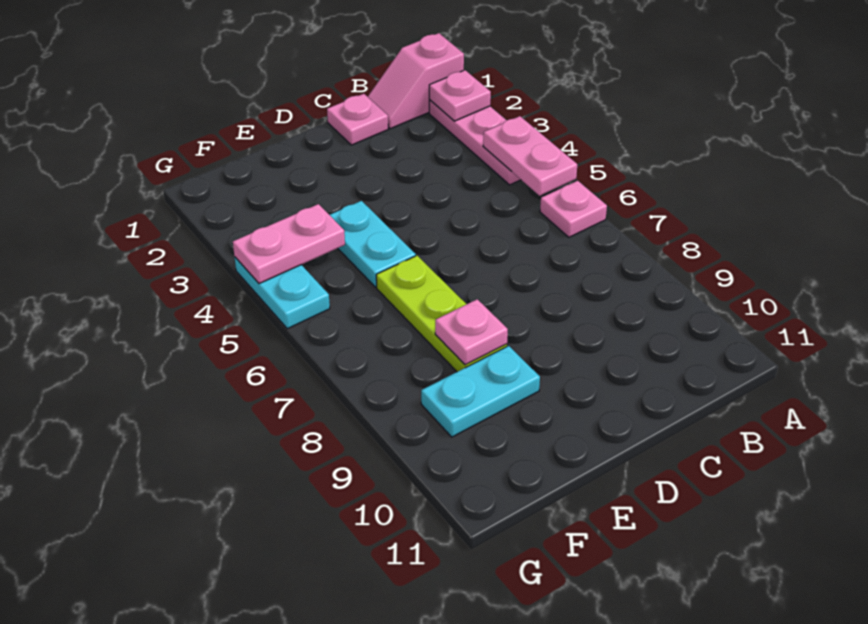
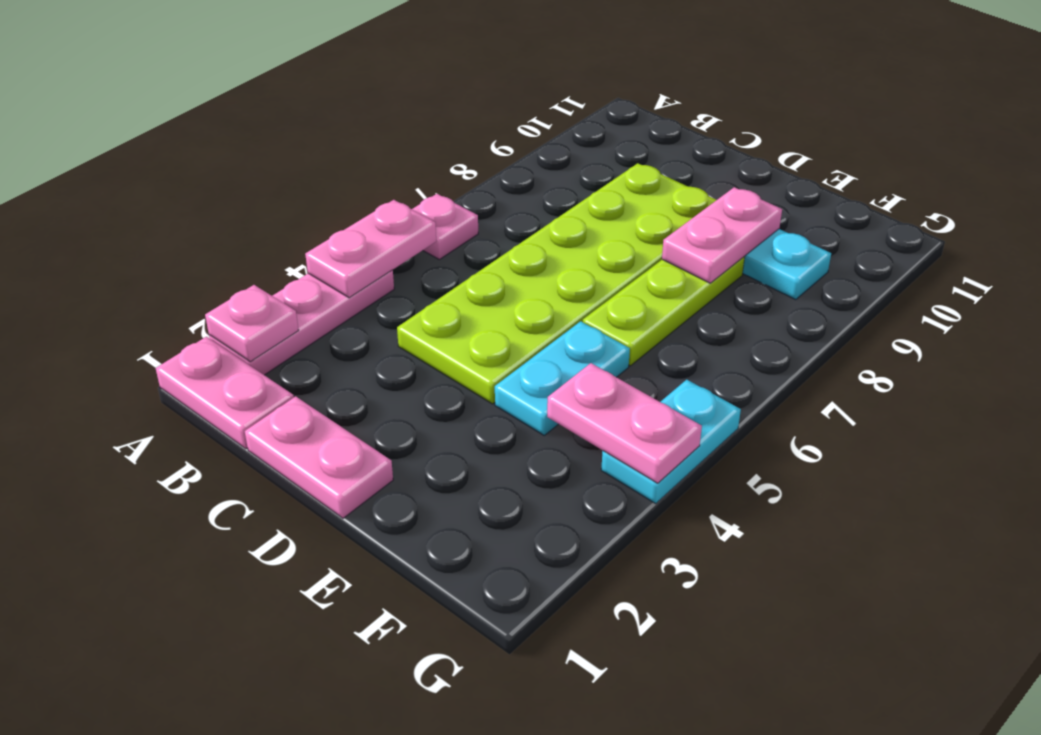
pink slope A1:B1 level 1 top A -> pink plate A1:B1 level 1
pink plate C1 level 1 -> pink plate C1:D1 level 1
none -> lime plate C4:D9 level 1
pink plate E8 level 2 -> pink plate E8:E9 level 2

